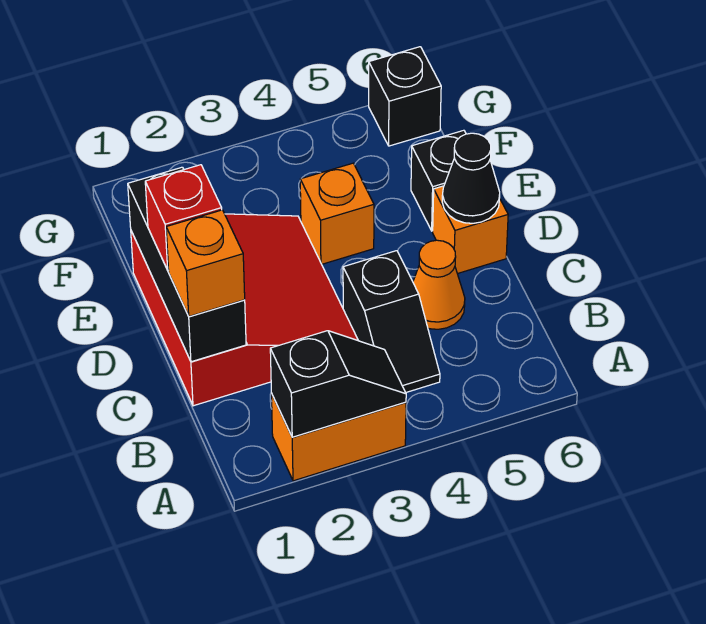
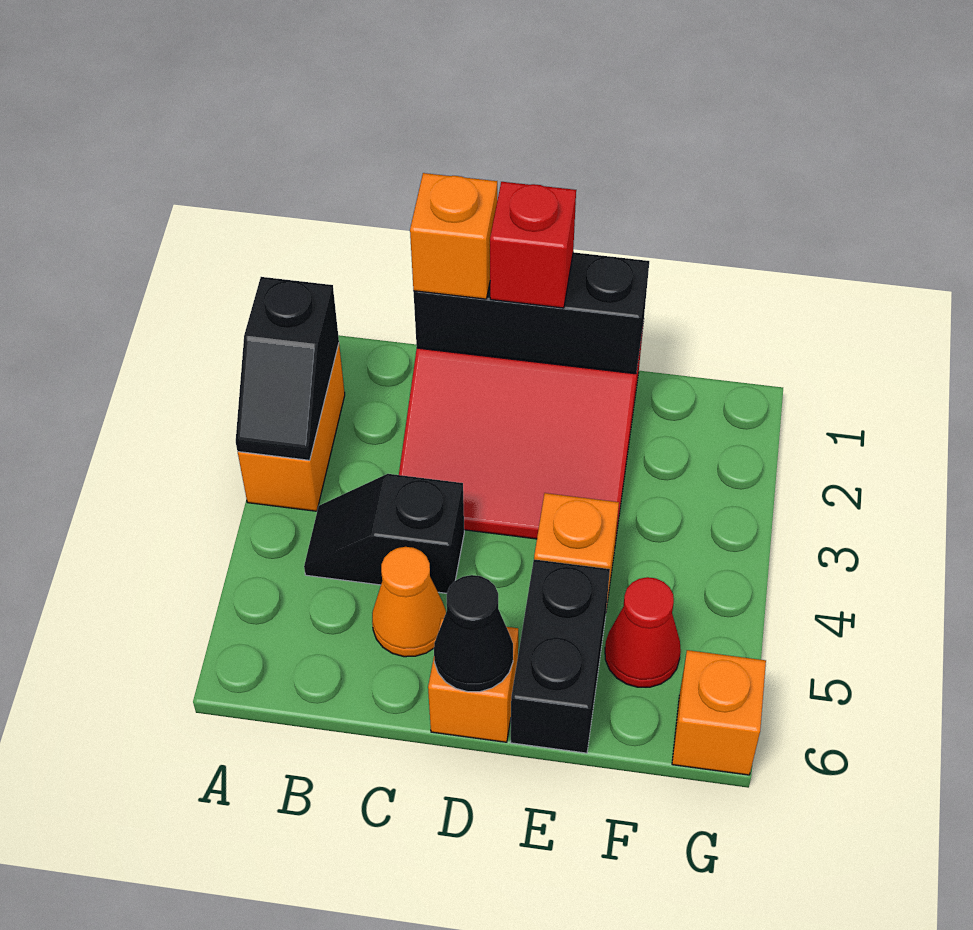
black brick E6 level 1 -> black brick E5:E6 level 1
none -> red cone F5 level 1
black brick G6 level 1 -> orange brick G6 level 1

